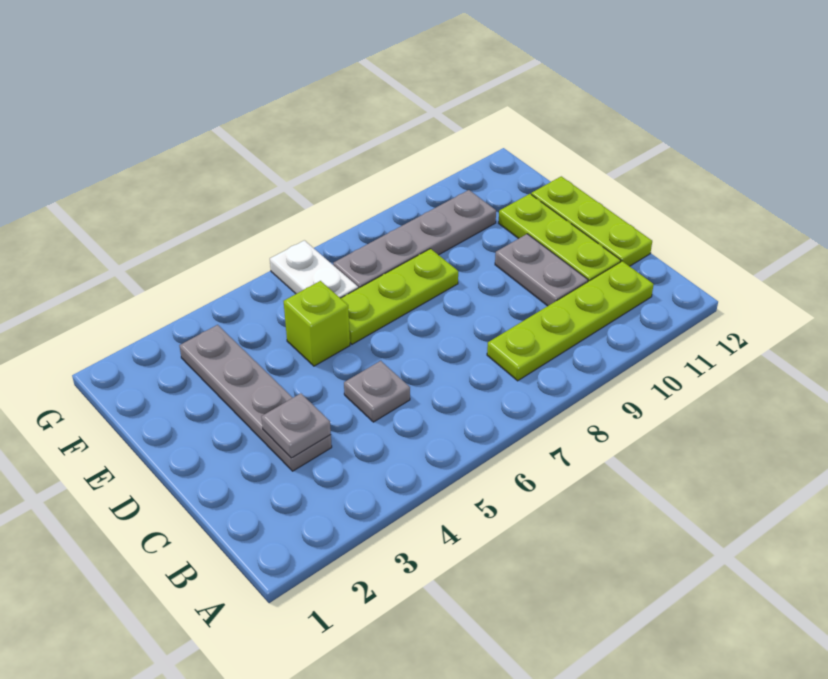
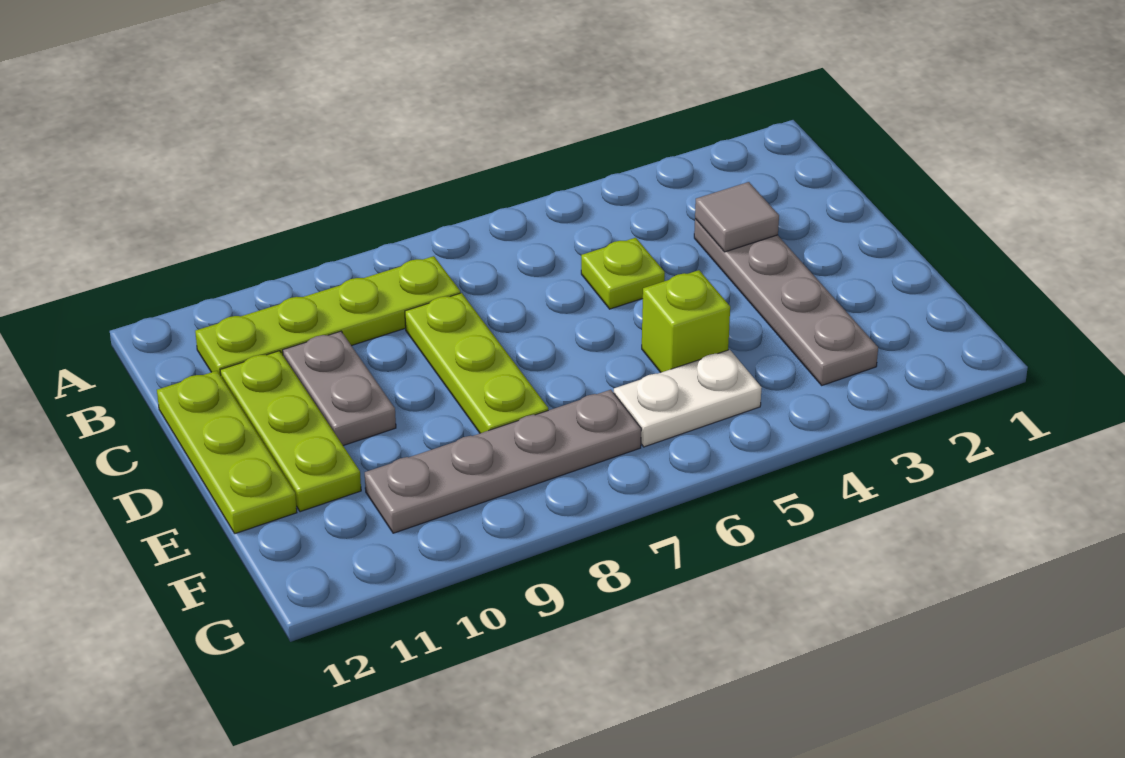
grey plate C3 level 2 -> grey tile C3 level 2
grey plate C5 level 1 -> lime plate C5 level 1
lime plate E6:E8 level 1 -> lime plate C8:E8 level 1
white plate F6:G6 level 1 -> white plate F5:F6 level 1

